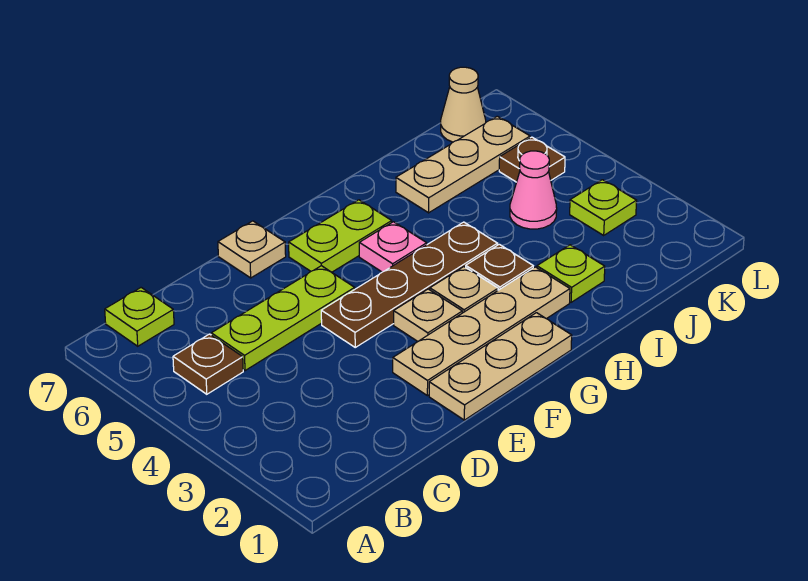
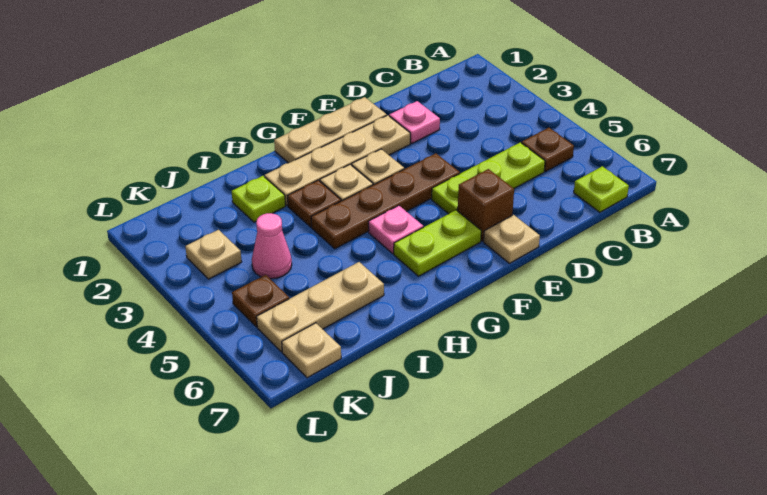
none -> pink plate D2 level 1
none -> brown brick E6 level 1
lime plate K3 level 1 -> tan plate K3 level 1
tan cone K7 level 1 -> tan plate K7 level 1

